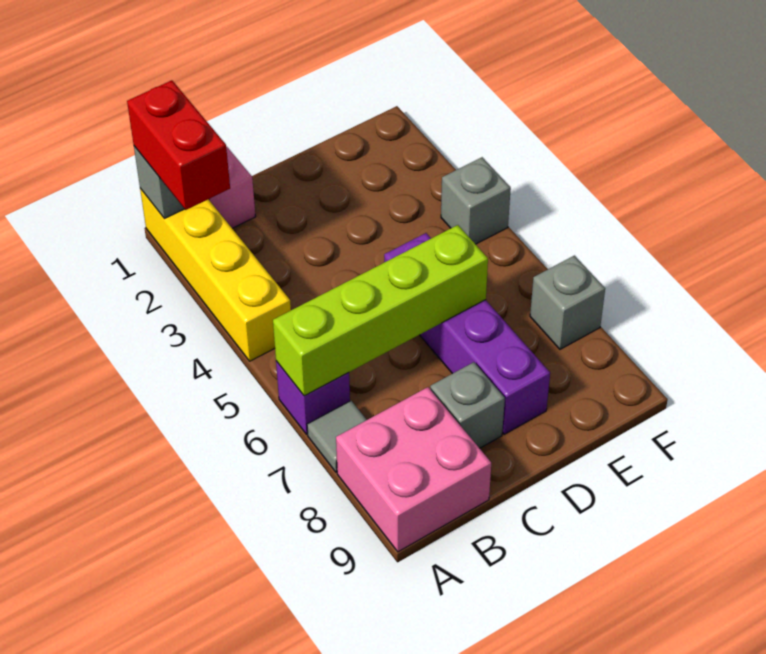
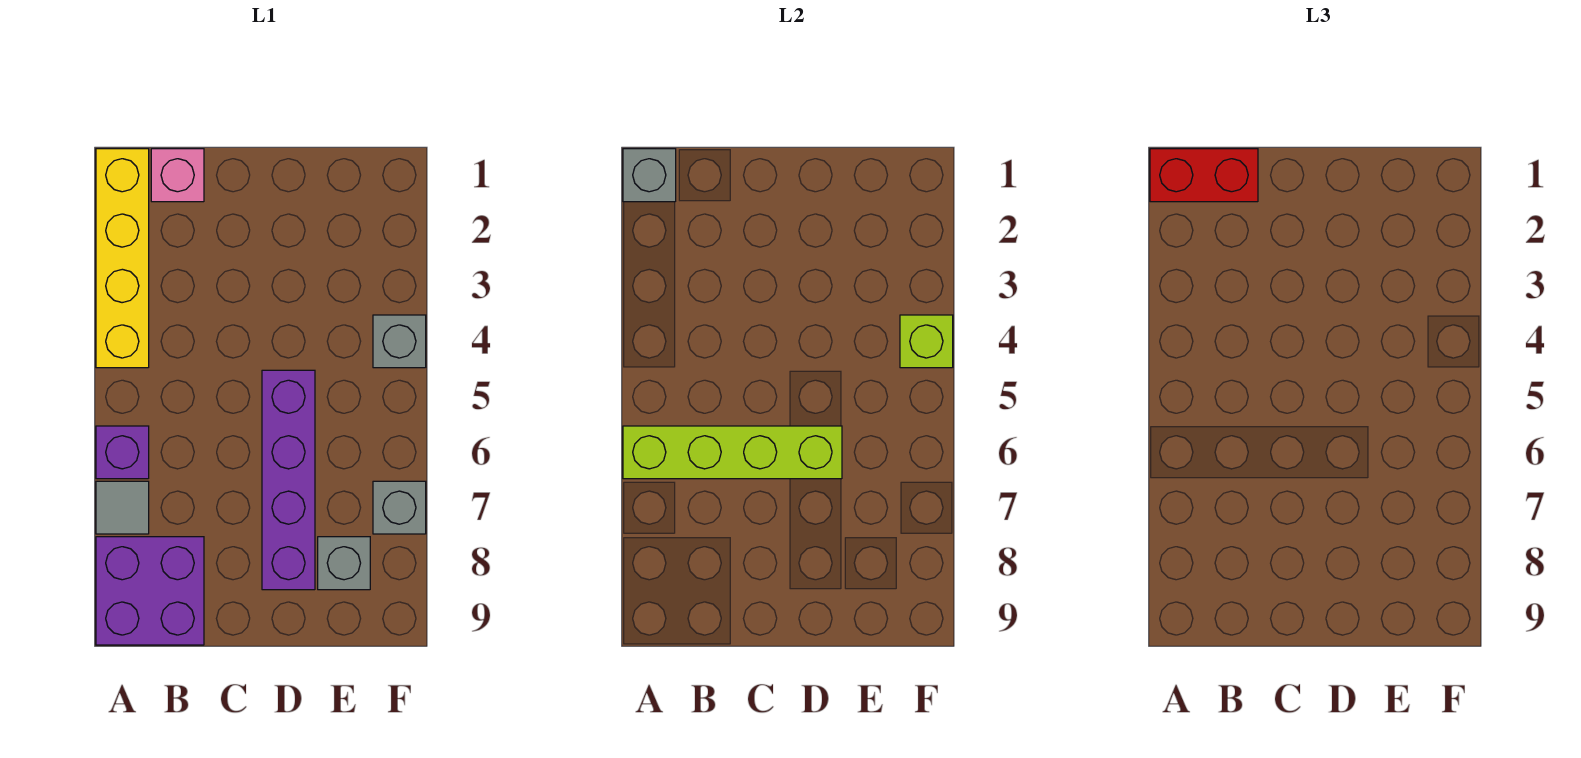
red brick A1:A2 level 3 -> red brick A1:B1 level 3
pink brick A8:B9 level 1 -> purple brick A8:B9 level 1
grey brick C8 level 1 -> grey brick E8 level 1
none -> lime brick F4 level 2

